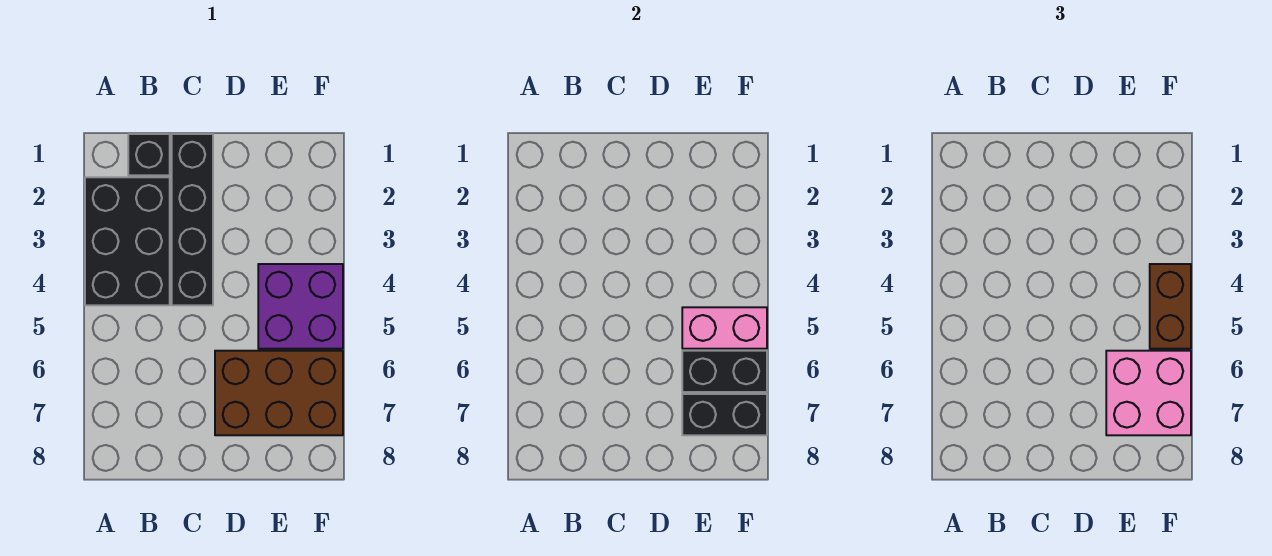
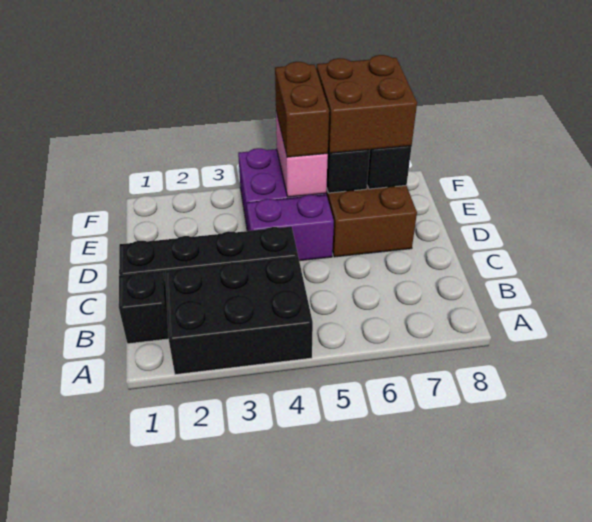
none -> purple brick D4:D5 level 1
pink brick E6:F7 level 3 -> brown brick E6:F7 level 3
brown brick F4:F5 level 3 -> brown brick E5:F5 level 3

